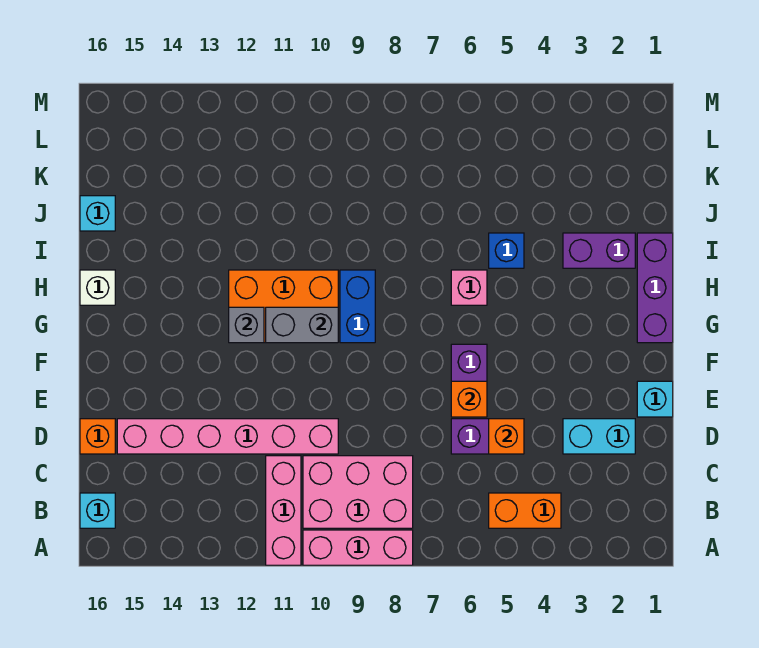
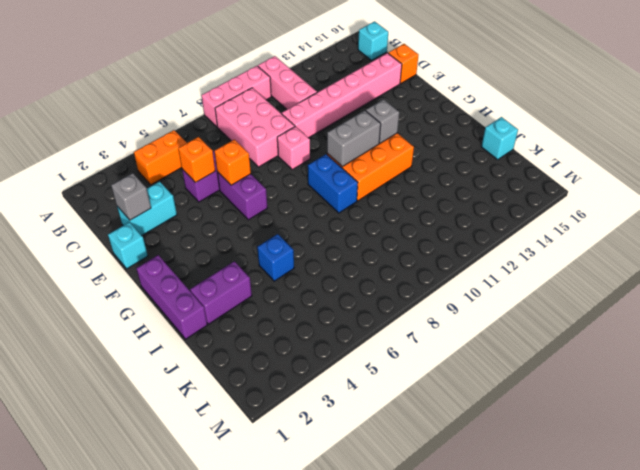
pink brick B8:C10 level 1 -> pink brick B8:D9 level 1
none -> grey brick D2 level 2
pink brick H6 level 1 -> pink brick E9 level 1
white brick H16 level 1 -> none

